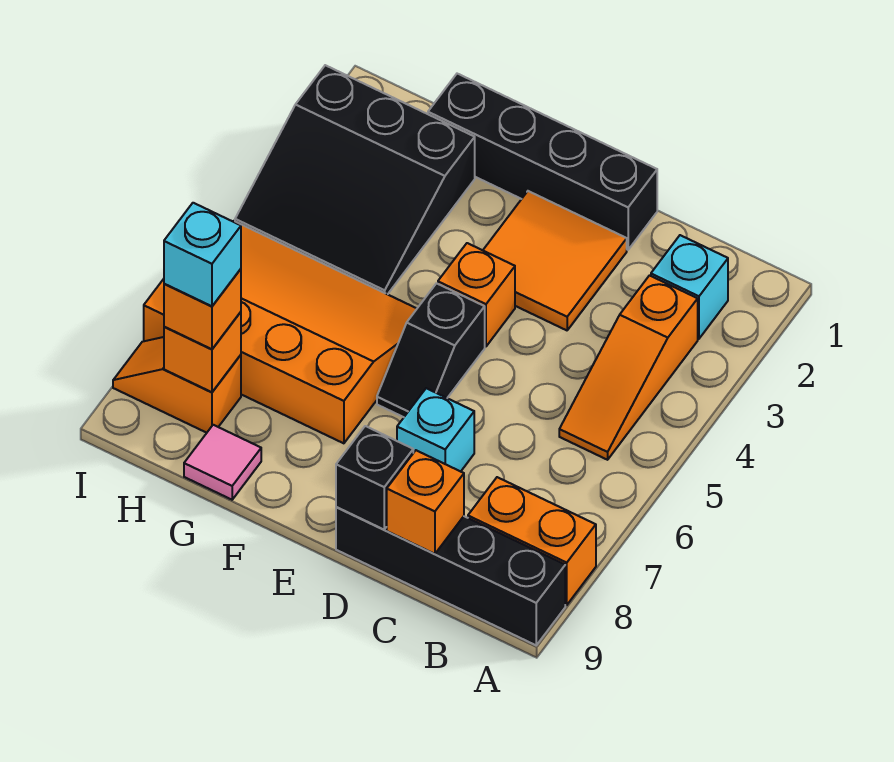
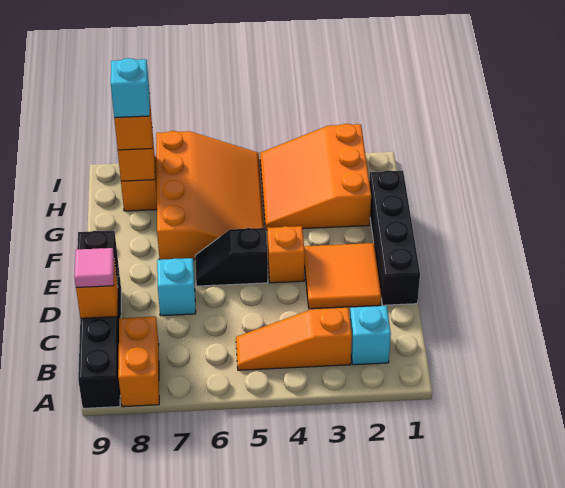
black slope G2:I4 level 1 top 2 -> orange slope G2:I4 level 1 top 2
pink tile G9 level 1 -> pink tile C9 level 3

